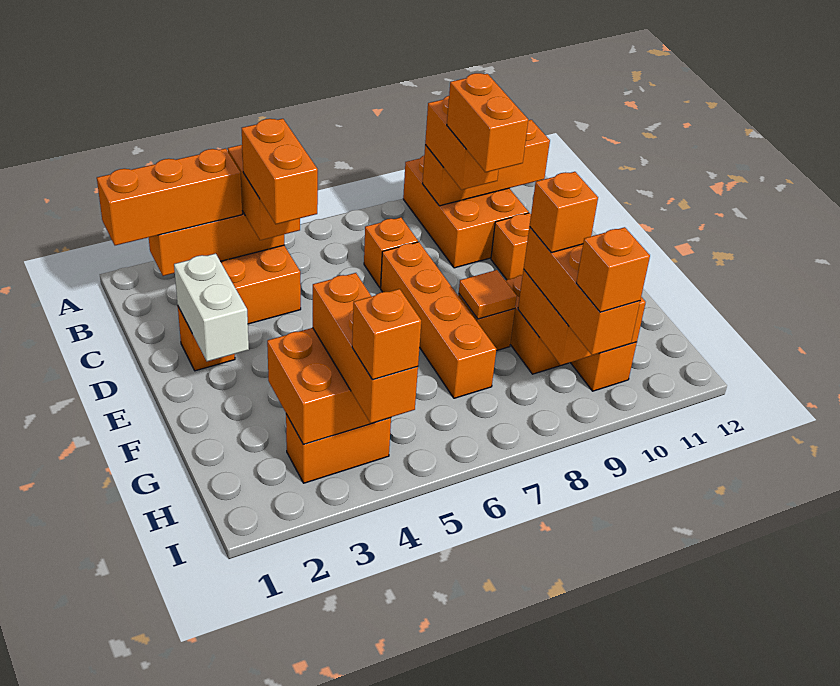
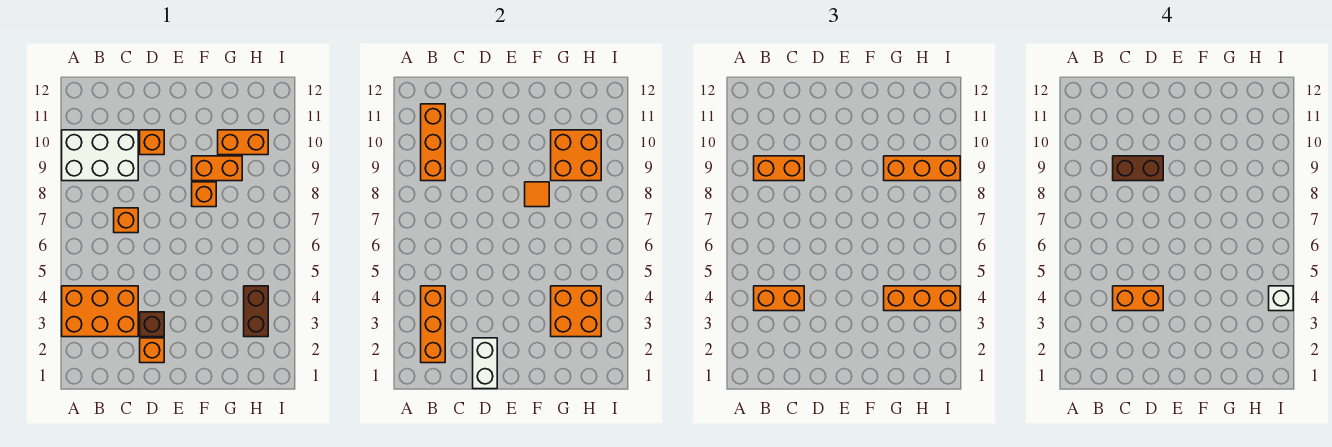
orange brick A9:C10 level 1 -> white brick A9:C10 level 1
orange brick B1:B3 level 3 -> none
orange brick C9:D9 level 4 -> brown brick C9:D9 level 4
white brick D2:E2 level 2 -> white brick D1:D2 level 2
none -> brown brick D3 level 1
orange brick D7:G7 level 1 -> none
orange brick G9 level 4 -> none
orange brick H3:H4 level 1 -> brown brick H3:H4 level 1
orange brick I4 level 4 -> white brick I4 level 4
orange brick I9 level 4 -> none

